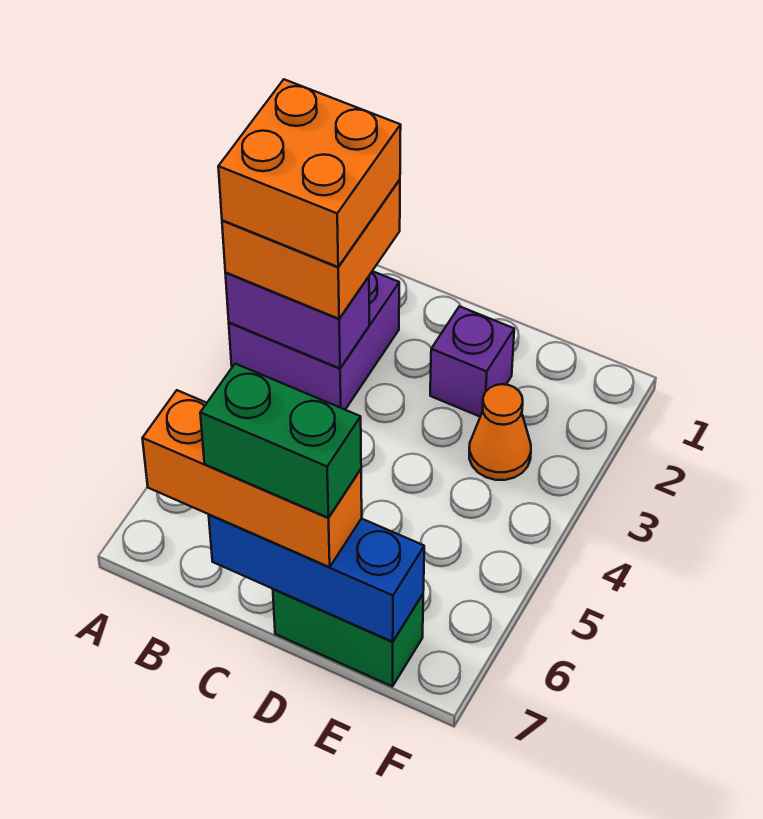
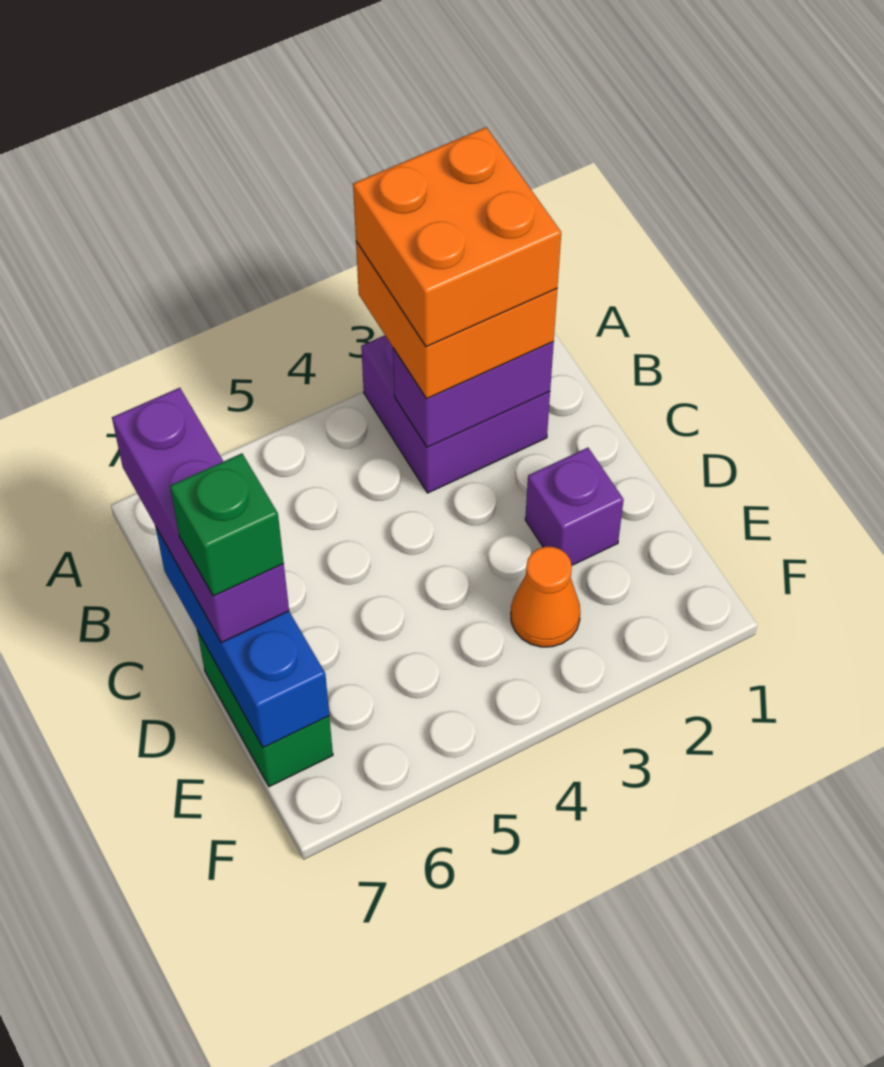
purple brick A3:B3 level 2 -> purple brick B2:B3 level 2
orange brick B7:D7 level 3 -> purple brick B7:D7 level 3
green brick C7:D7 level 4 -> green brick D7 level 4

